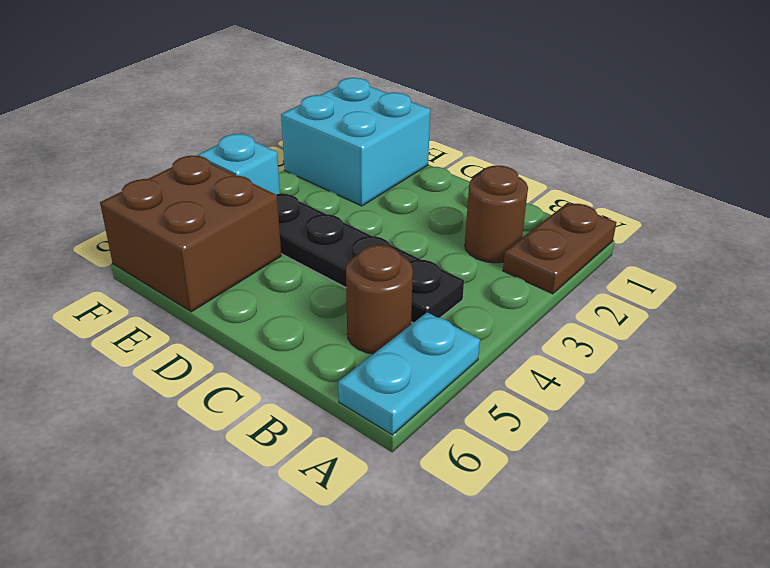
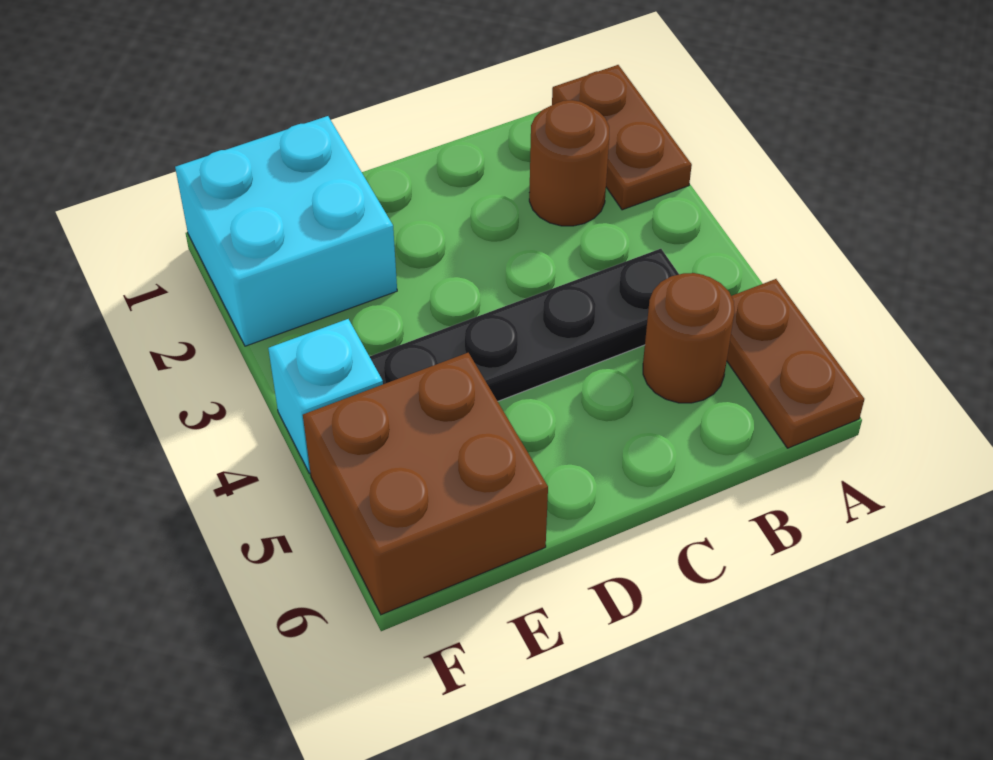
cyan plate A5:A6 level 1 -> brown plate A5:A6 level 1

